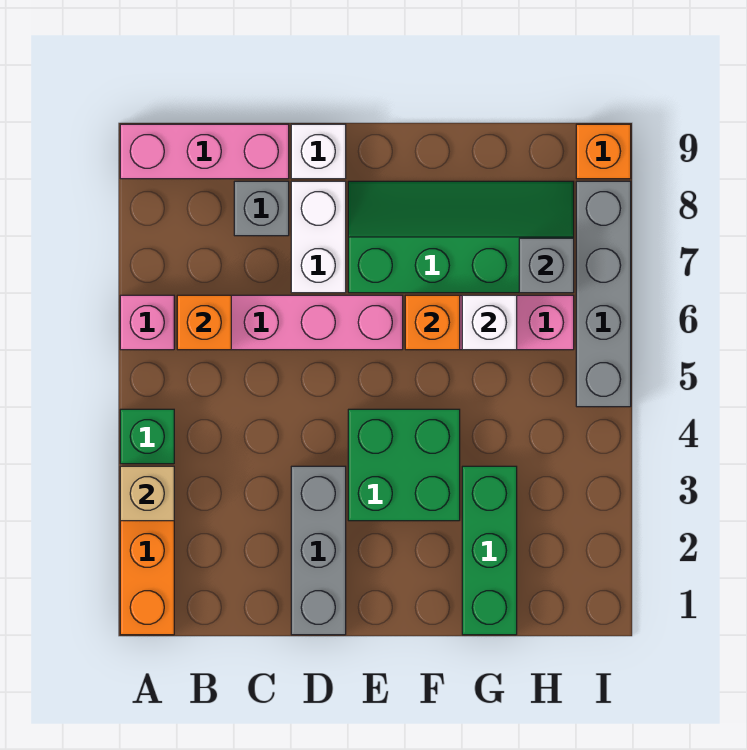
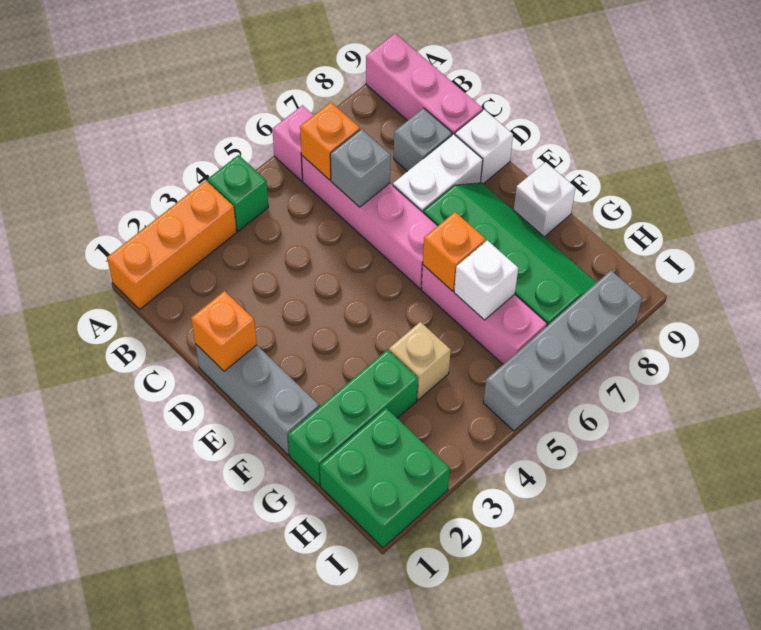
tan brick A3 level 2 -> tan brick G4 level 1
grey brick D1:D3 level 1 -> grey brick D1:F1 level 1
green brick E3:F4 level 1 -> green brick H1:I2 level 1
none -> white brick F9 level 1
grey brick H7 level 2 -> grey brick C6 level 2
orange brick I9 level 1 -> orange brick D1 level 2

